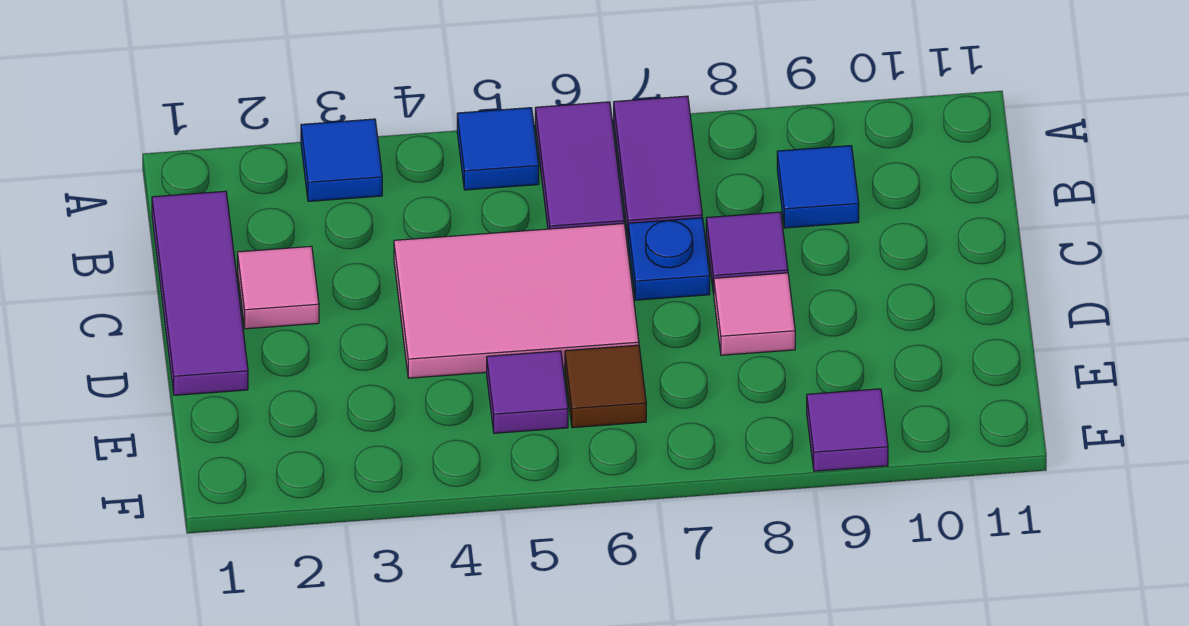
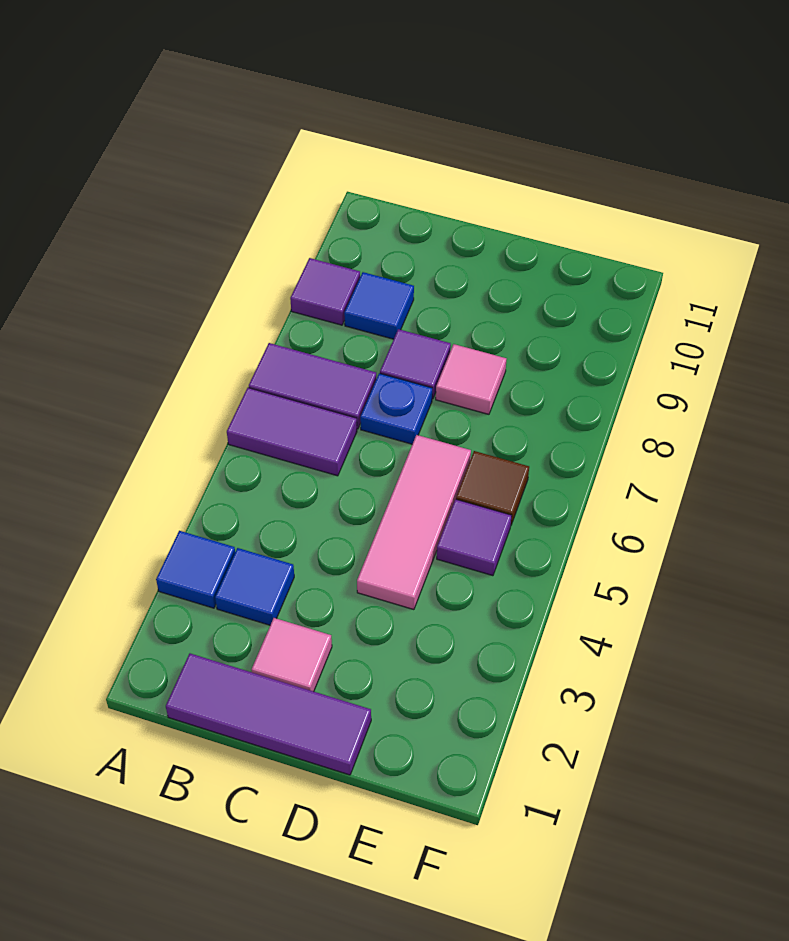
blue tile A5 level 1 -> blue tile B3 level 1
pink tile C4:D6 level 1 -> pink tile D4:D6 level 1
purple tile F9 level 1 -> purple tile A9 level 1

